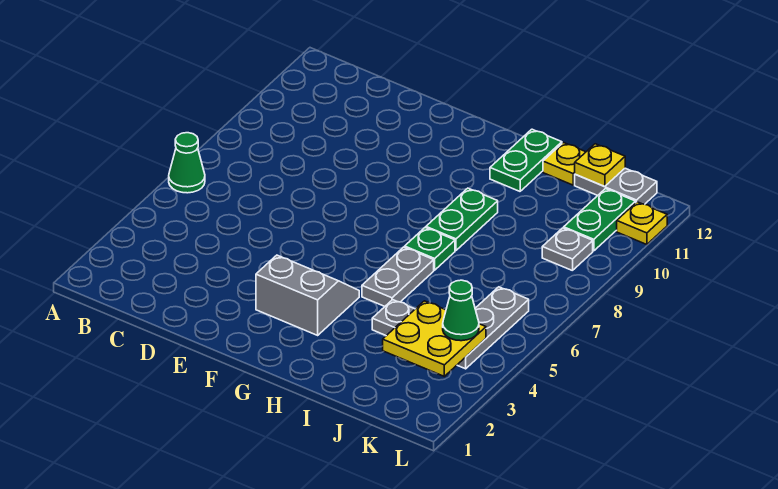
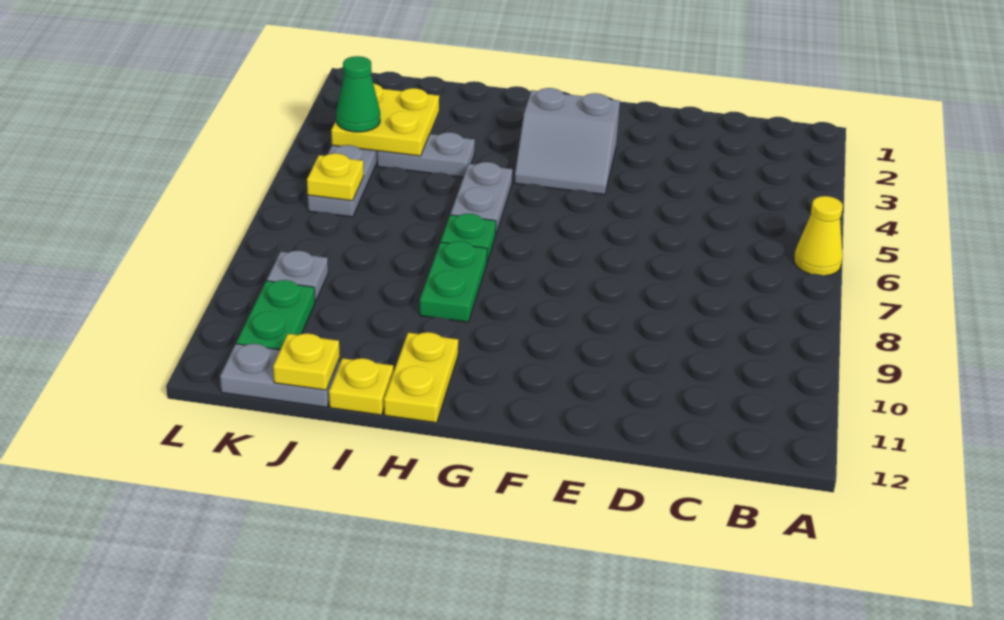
green cone A6 level 1 -> yellow cone A6 level 1
green plate H11:H12 level 1 -> yellow plate H11:H12 level 1
yellow plate L11 level 1 -> yellow plate K6 level 2

